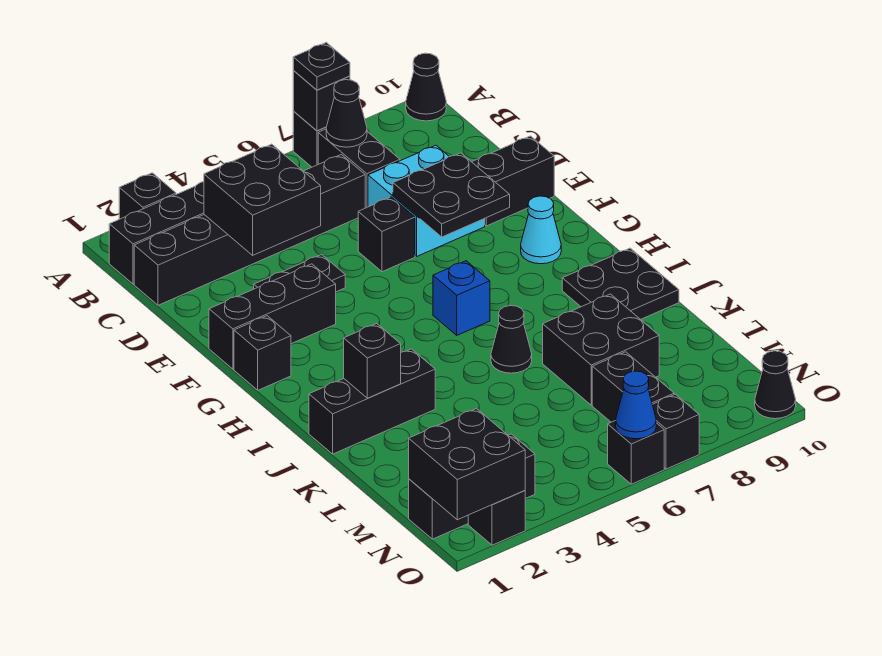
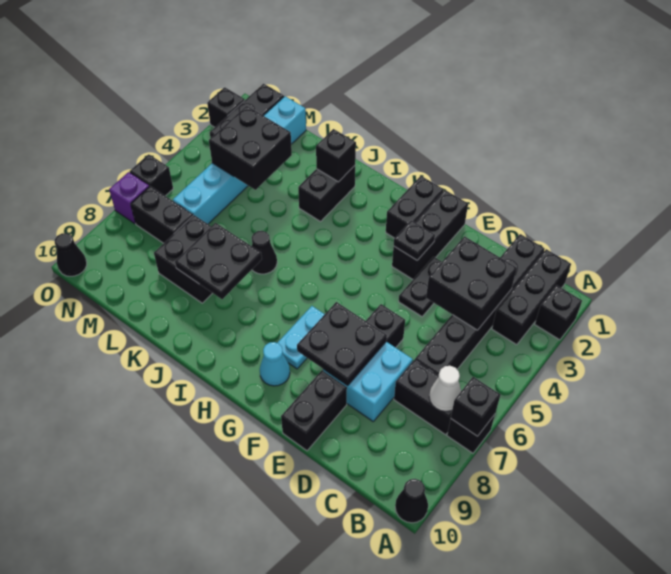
black plate A7 level 3 -> black plate F3 level 2
black cone B7 level 2 -> white cone B7 level 2
black brick G1 level 1 -> black brick G1:G2 level 1
none -> cyan plate G7:G8 level 1
blue brick H6 level 1 -> none
black plate I9:J10 level 1 -> black plate J7:K8 level 2
black brick J1:J3 level 1 -> black brick J2:J3 level 1
none -> cyan brick M1:M6 level 1
black brick N1:O2 level 2 -> black brick L3:M4 level 2
blue cone O6 level 2 -> none
black brick O7 level 1 -> purple brick O7 level 1

